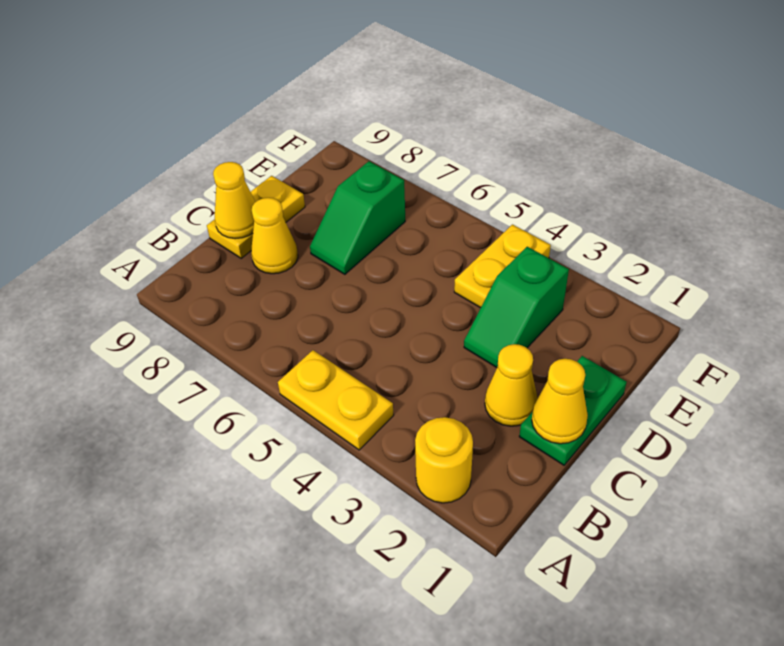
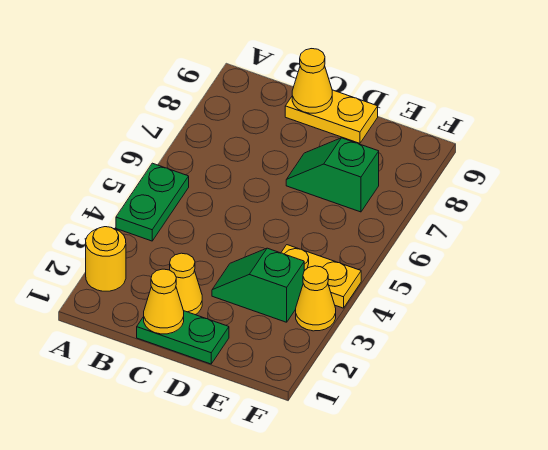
yellow plate A4:A5 level 1 -> green plate A4:A5 level 1
yellow cone C8 level 1 -> yellow cone F3 level 1

